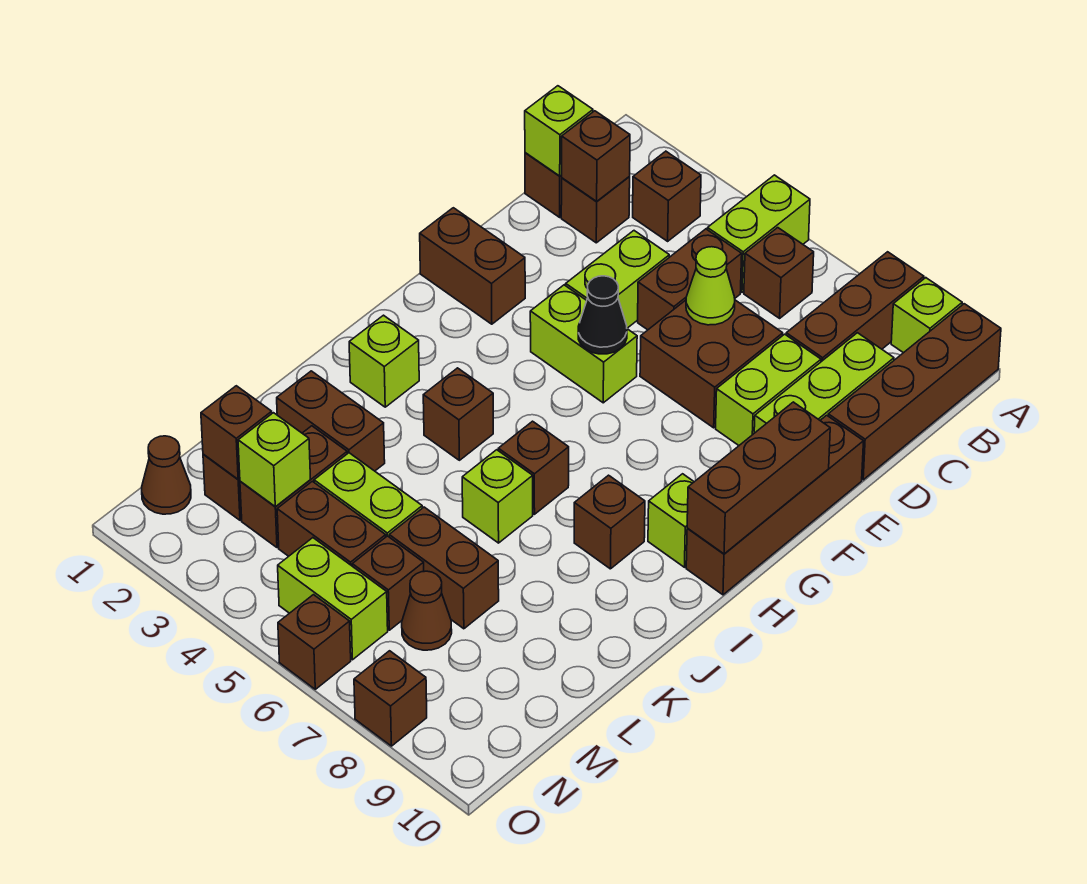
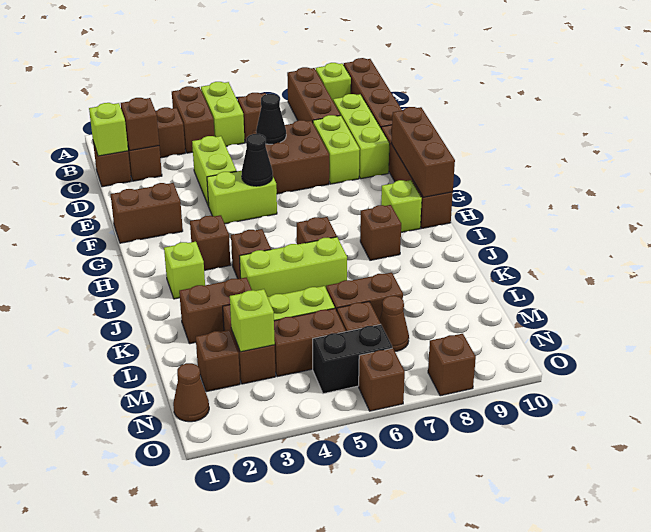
brown brick C5:D5 level 1 -> brown brick A4:B4 level 1
lime cone D6 level 2 -> black cone D6 level 2
lime brick J6 level 1 -> lime brick J4:J6 level 1
brown brick M2 level 2 -> brown brick H3 level 1
lime brick N5:N6 level 1 -> black brick N5:N6 level 1

